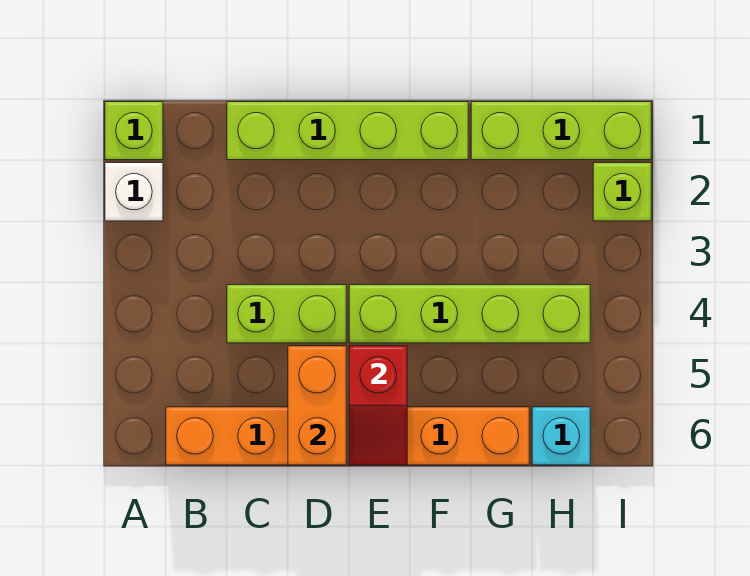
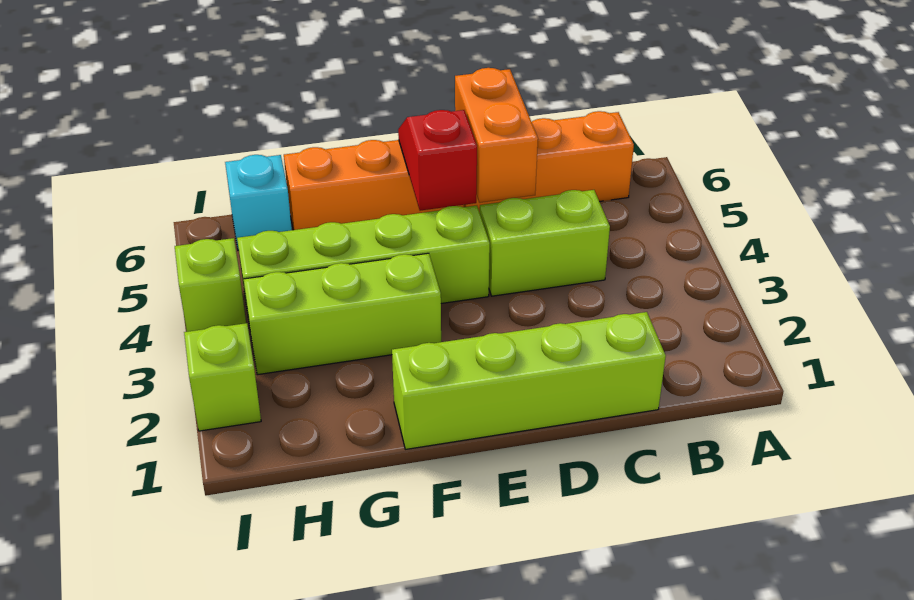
lime brick A1 level 1 -> lime brick I4 level 1
white brick A2 level 1 -> none
lime brick G1:I1 level 1 -> lime brick F3:H3 level 1

